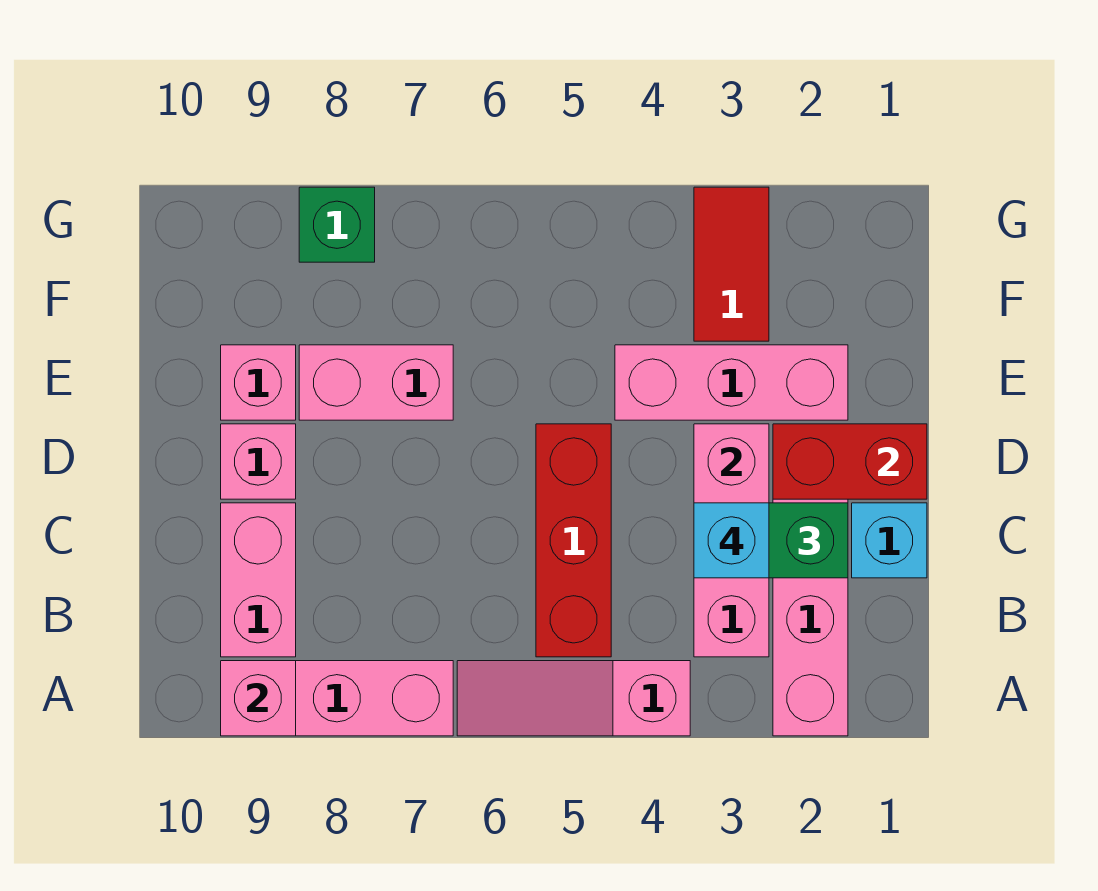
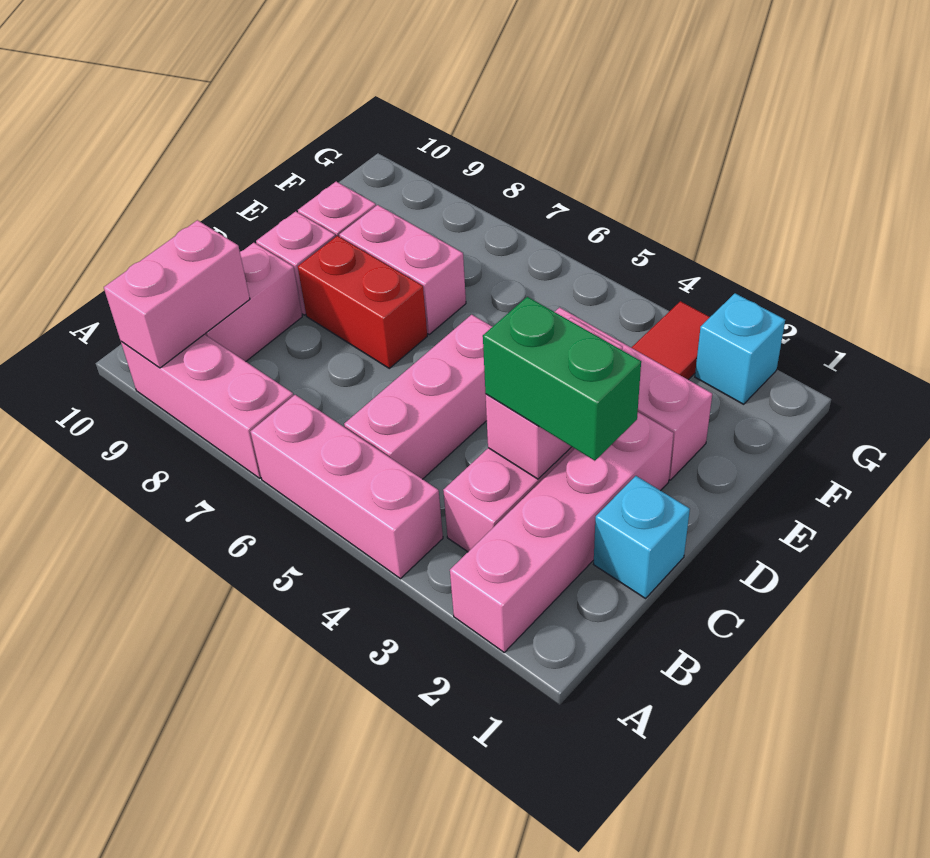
pink slope A4:A6 level 1 top 4 -> pink brick A4:A6 level 1
pink brick A9 level 2 -> pink brick A9:B9 level 2
red brick B5:D5 level 1 -> pink brick B5:D5 level 1
cyan brick C3 level 4 -> cyan brick G2 level 1
red brick D1:D2 level 2 -> red brick D7:D8 level 1
green brick G8 level 1 -> none

